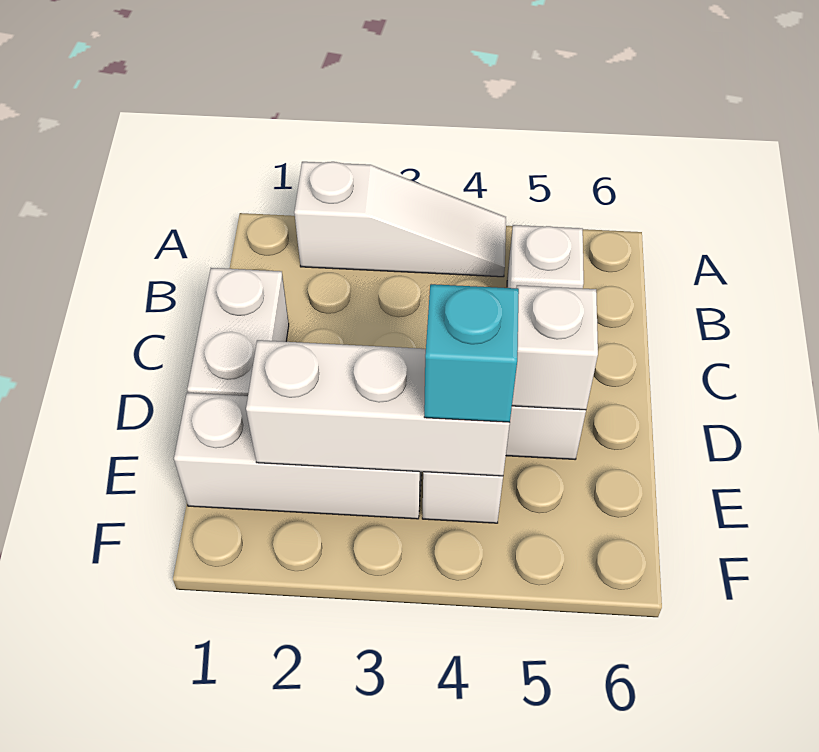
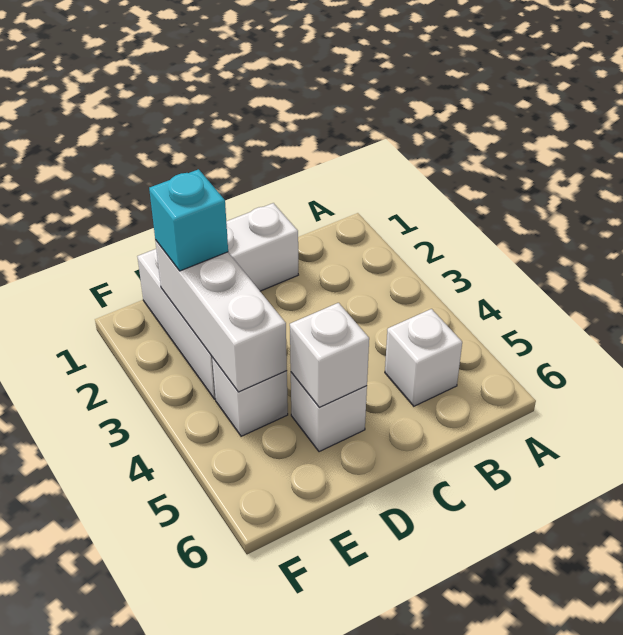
white slope A2:A4 level 1 top 2 -> none
cyan brick E4 level 3 -> cyan brick E2 level 3

